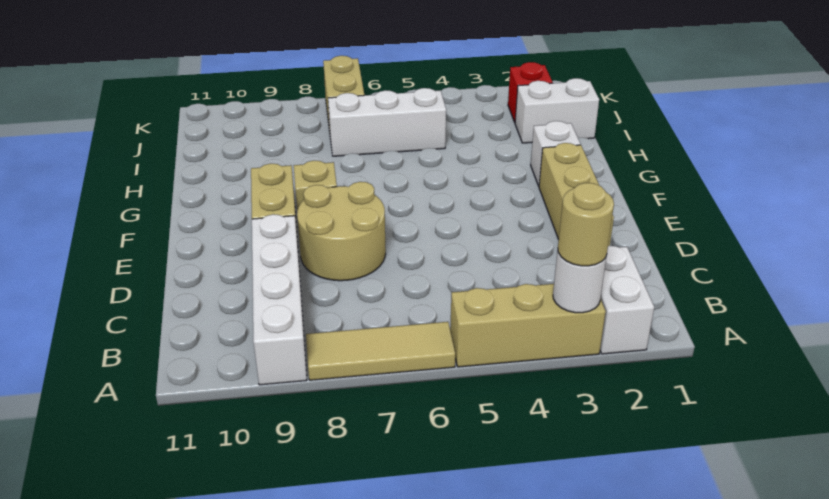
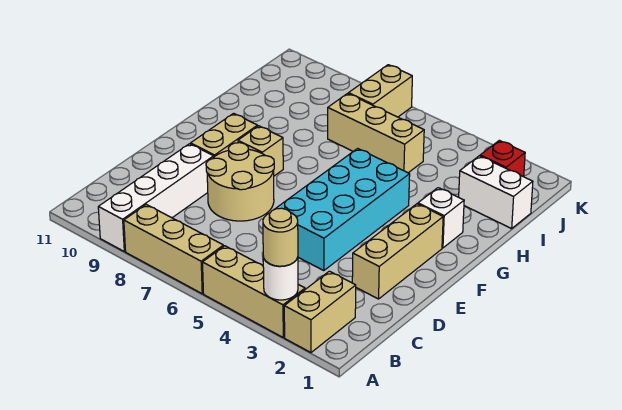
white brick A2:B2 level 1 -> tan brick A2:B2 level 1
tan tile A6:A8 level 1 -> tan brick A6:A8 level 1
none -> cyan brick D4:G5 level 1
white brick I5:I7 level 1 -> tan brick I5:I7 level 1

